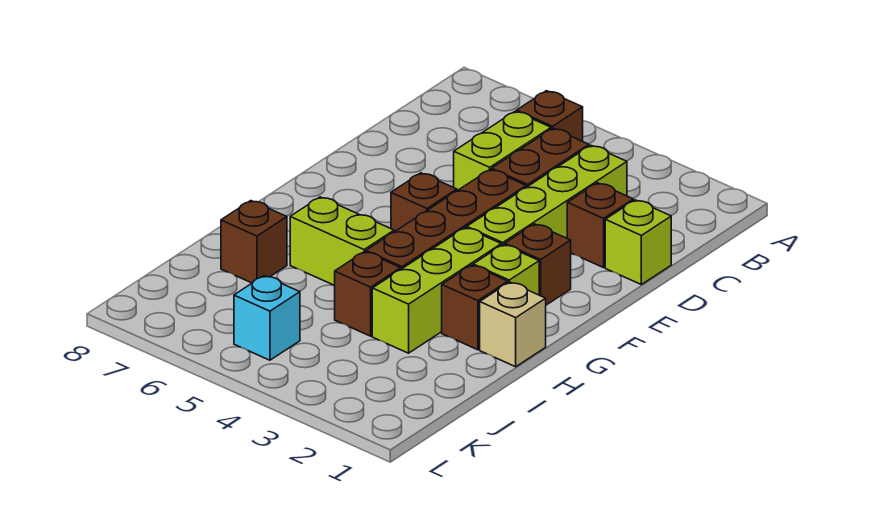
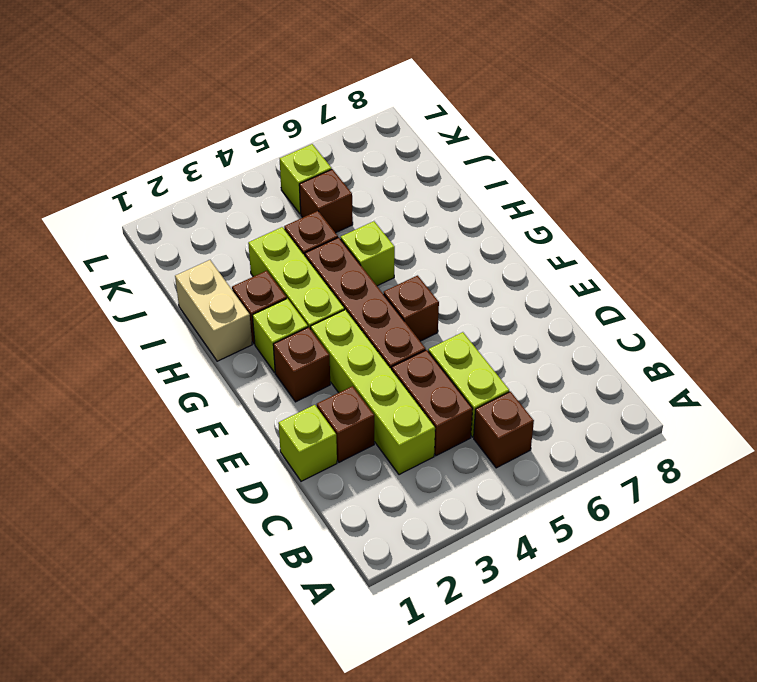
tan brick H1 level 1 -> tan brick H1:I1 level 1
lime brick H5:H6 level 1 -> lime brick H5 level 1
brown brick I7 level 1 -> brown brick J5 level 1
cyan brick K5 level 1 -> lime brick K5 level 1

